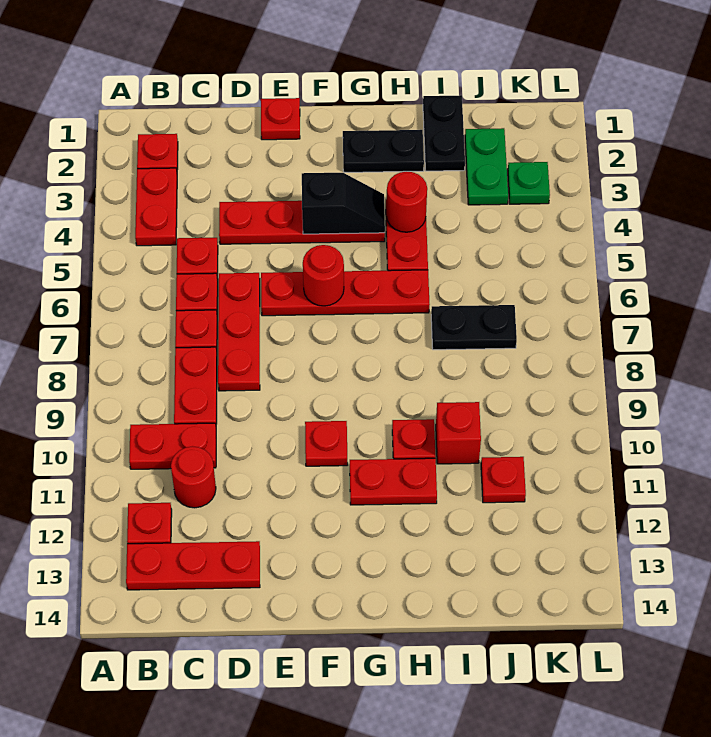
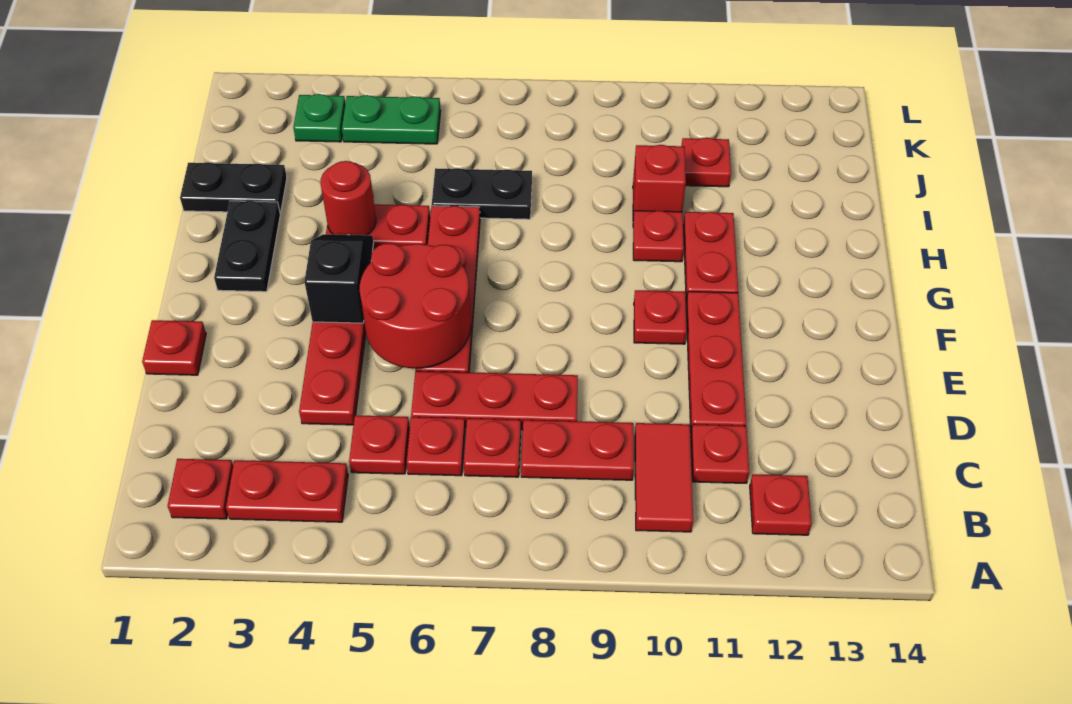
red plate B10:C10 level 1 -> red tile B10:C10 level 1
red plate B13:D13 level 1 -> red plate D11:F11 level 1
red round brick C11 level 1 -> red plate C11 level 1
red round brick F6 level 2 -> red round brick E5:F6 level 2
black plate I7:J7 level 1 -> black plate I6:I7 level 1
green plate J2:J3 level 1 -> green plate K4:K5 level 1

